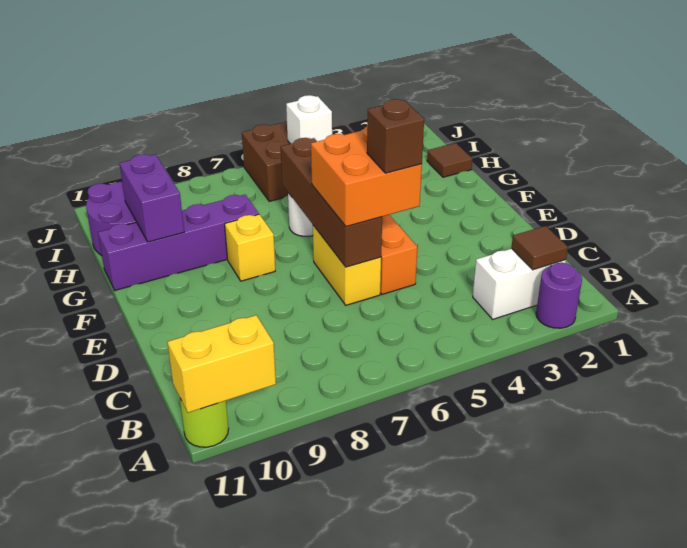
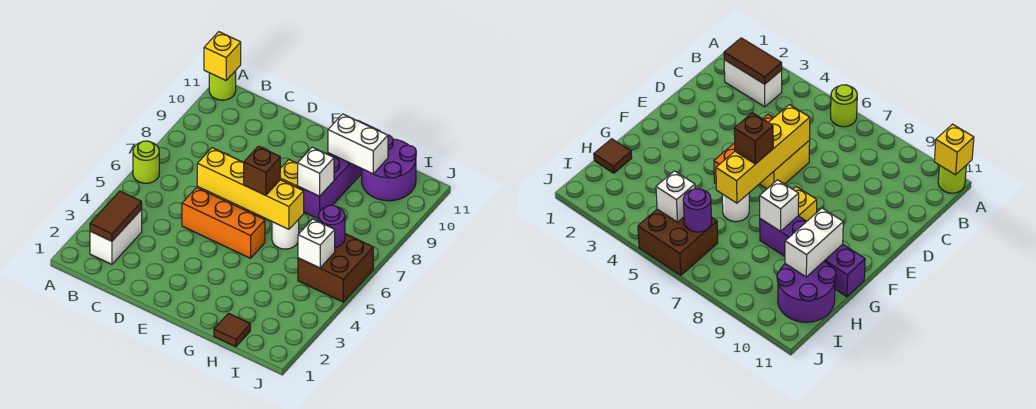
purple round brick A2 level 1 -> purple round brick I6 level 2
none -> lime round brick A6 level 1
yellow brick A10:A11 level 2 -> yellow brick A11 level 2
brown tile B2 level 2 -> brown tile B2:B3 level 2
orange brick D5:E6 level 3 -> none
brown brick D5 level 4 -> brown brick F6 level 3
brown brick D6:G6 level 2 -> yellow brick D6:G6 level 2
none -> white brick G8 level 2
purple brick G10:H10 level 2 -> white brick G10:H10 level 2

